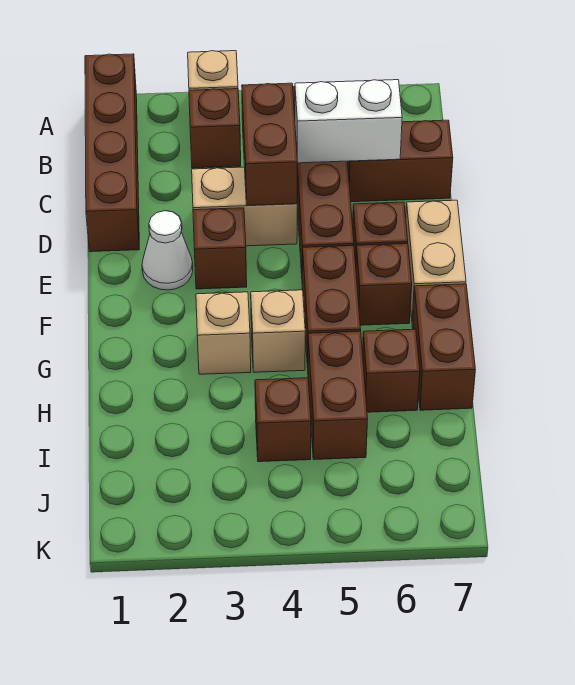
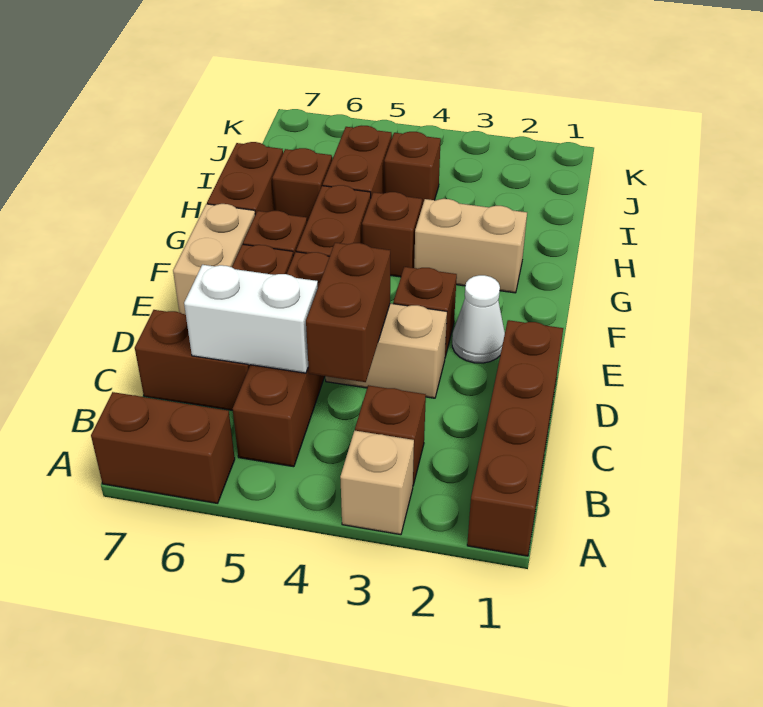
none -> brown brick A6:A7 level 1
tan brick G3 level 1 -> tan brick G2:G3 level 1
tan brick G4 level 1 -> brown brick G4 level 1

